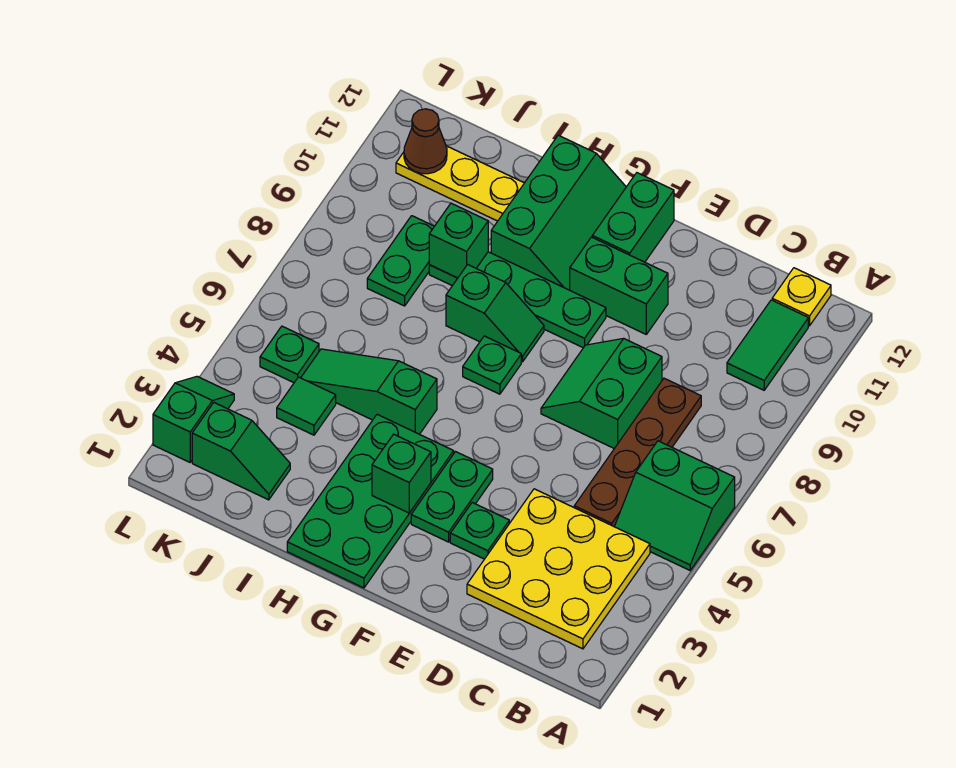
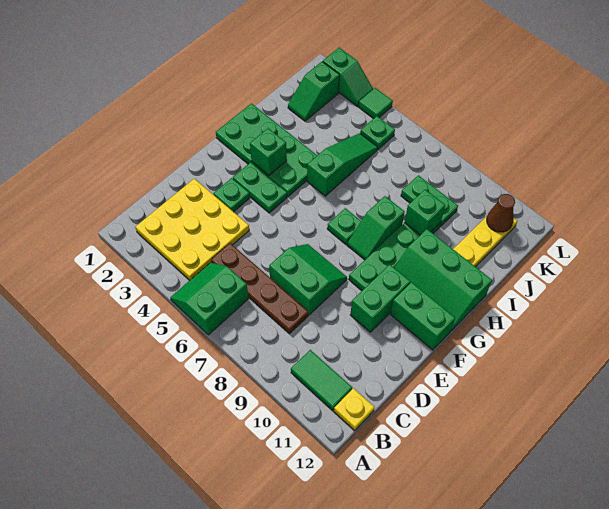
green tile J4 level 1 -> green tile L4 level 1

